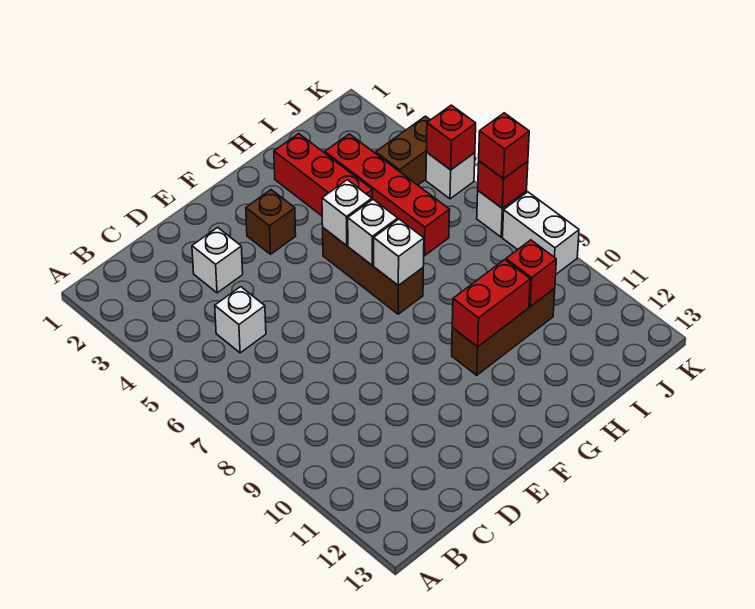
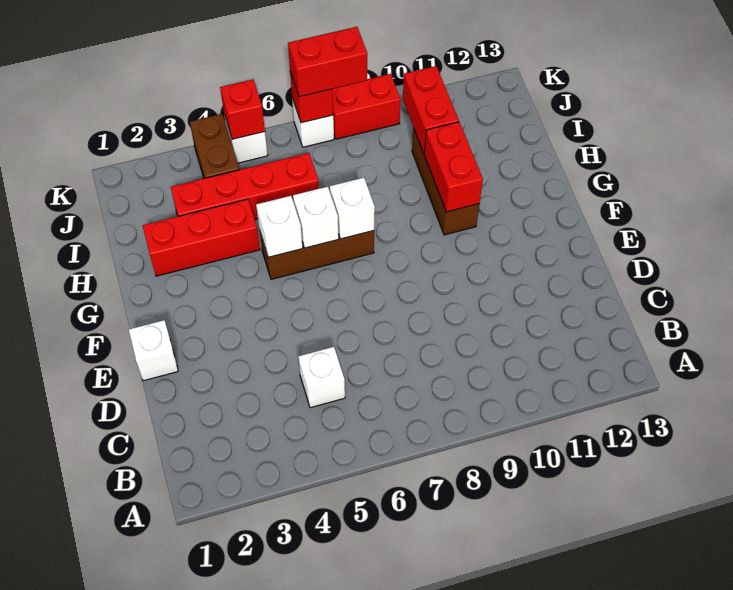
white brick D3 level 1 -> white brick E1 level 1
brown brick F3 level 1 -> none
red brick I10 level 2 -> red brick I10:J10 level 2
red brick K7 level 3 -> red brick K7:K8 level 3
white brick K8:K9 level 1 -> red brick K8:K9 level 1

